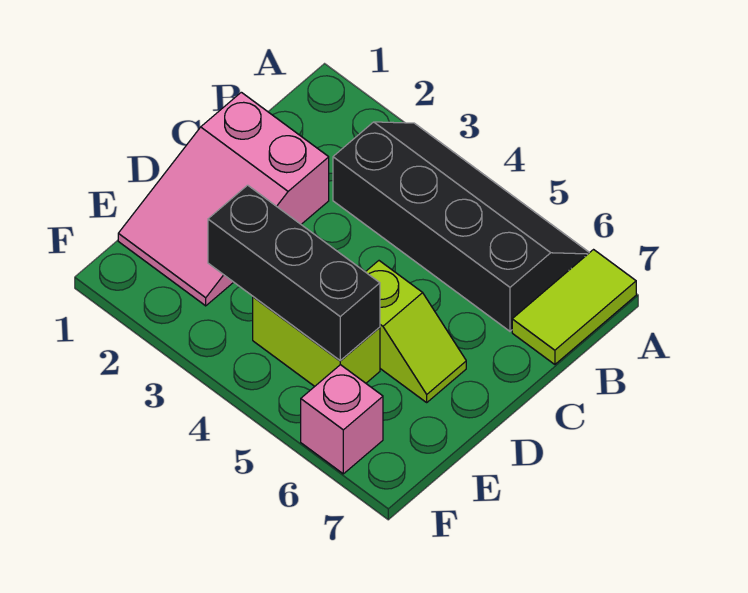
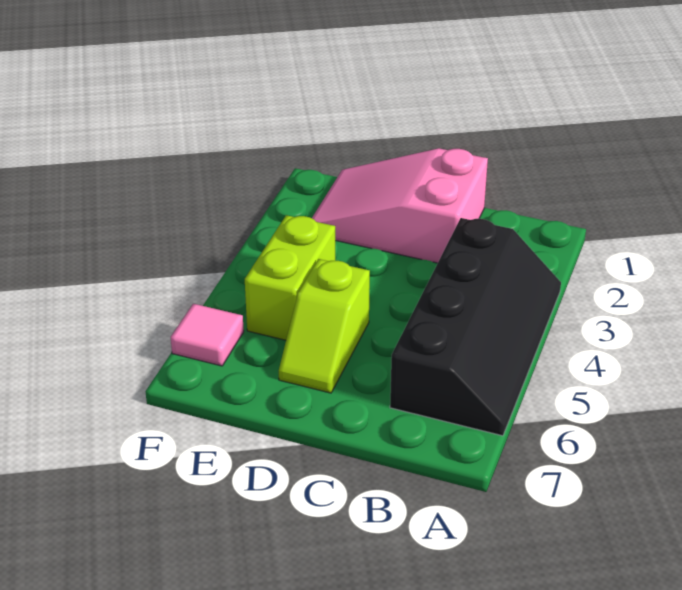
lime tile A7:B7 level 1 -> none
black brick E3:E5 level 2 -> none
pink brick F6 level 1 -> pink tile F6 level 1

